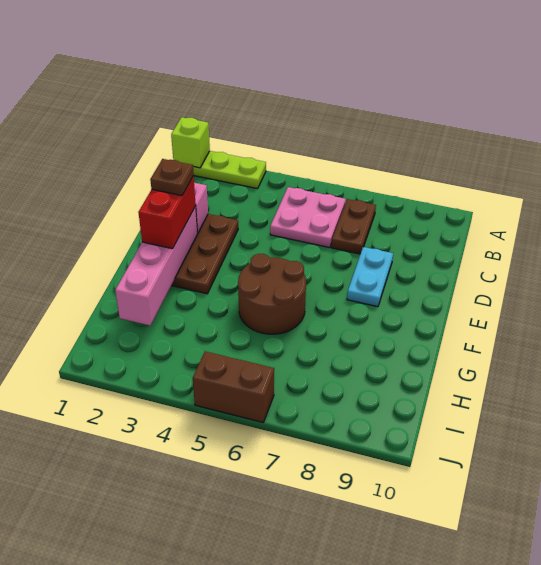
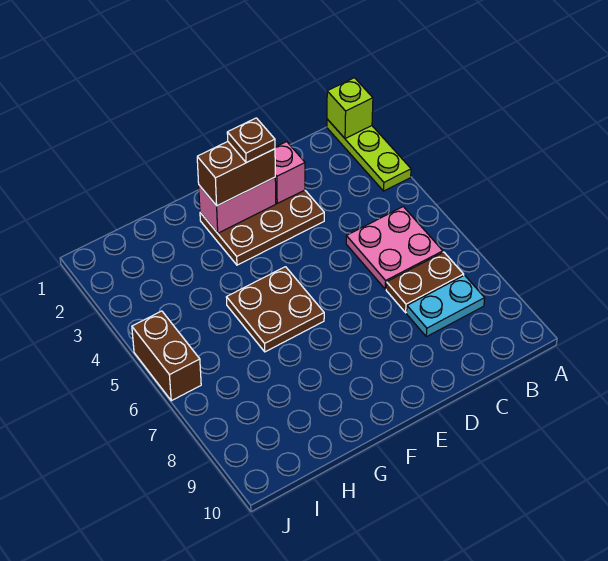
cyan plate D8:E8 level 1 -> cyan plate B8:C8 level 1
pink brick E2:H2 level 2 -> pink brick E2:F2 level 2
red brick E2:F2 level 3 -> brown brick E2:F2 level 3
brown round brick F5:G6 level 1 -> brown plate F5:G6 level 1

